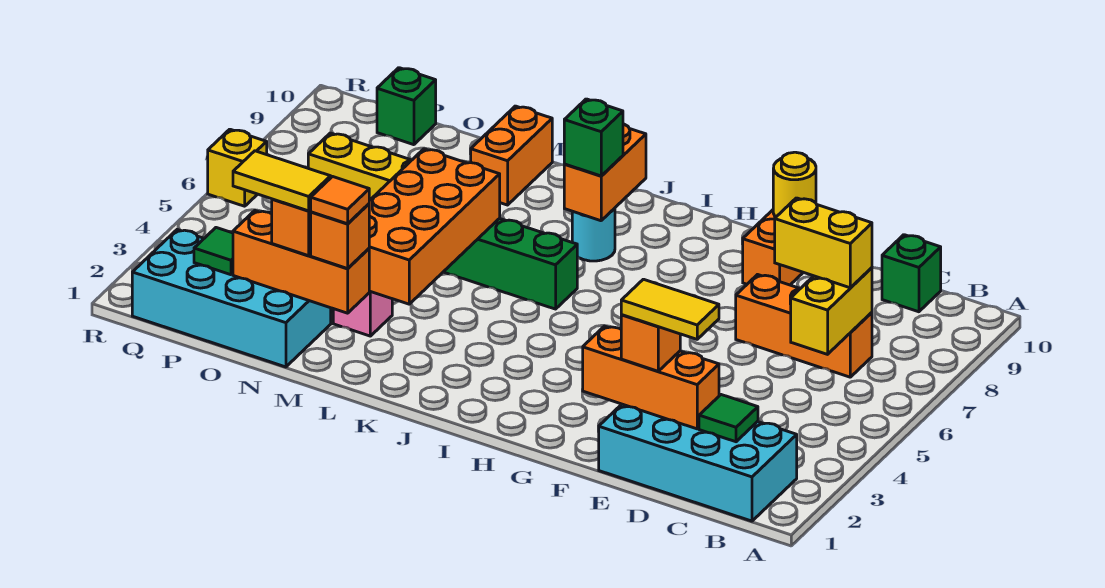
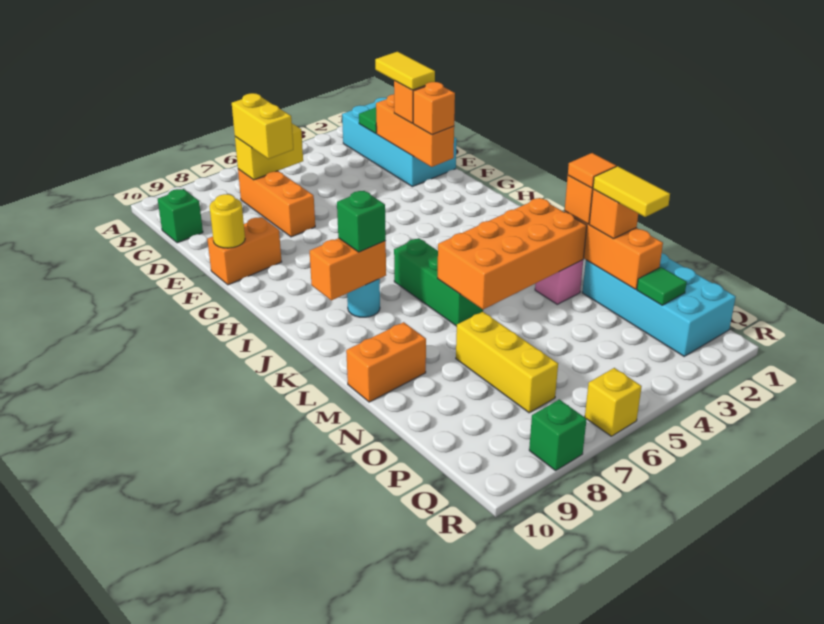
none -> orange brick F2 level 3
green brick P10 level 1 -> green brick R8 level 1

